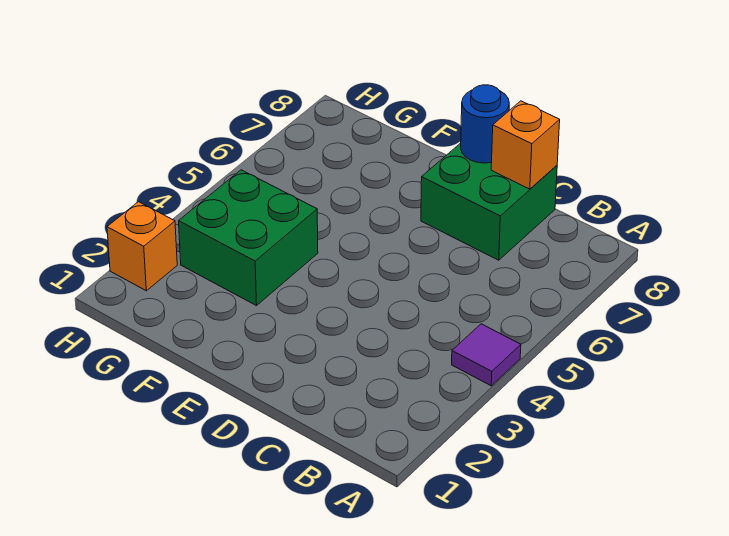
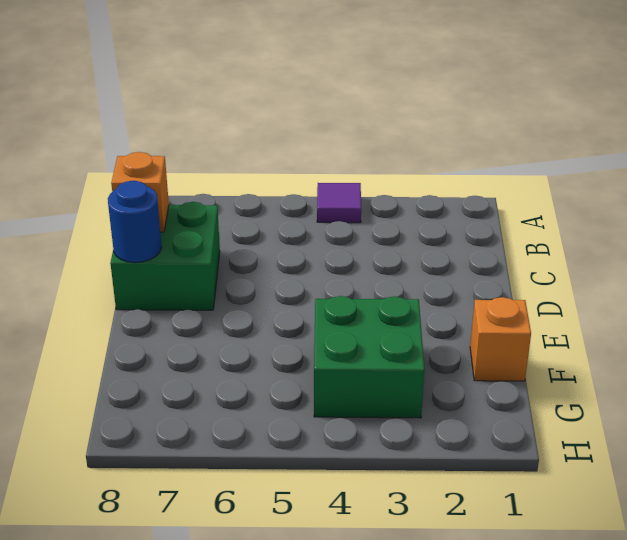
orange brick H2 level 1 -> orange brick F1 level 1

